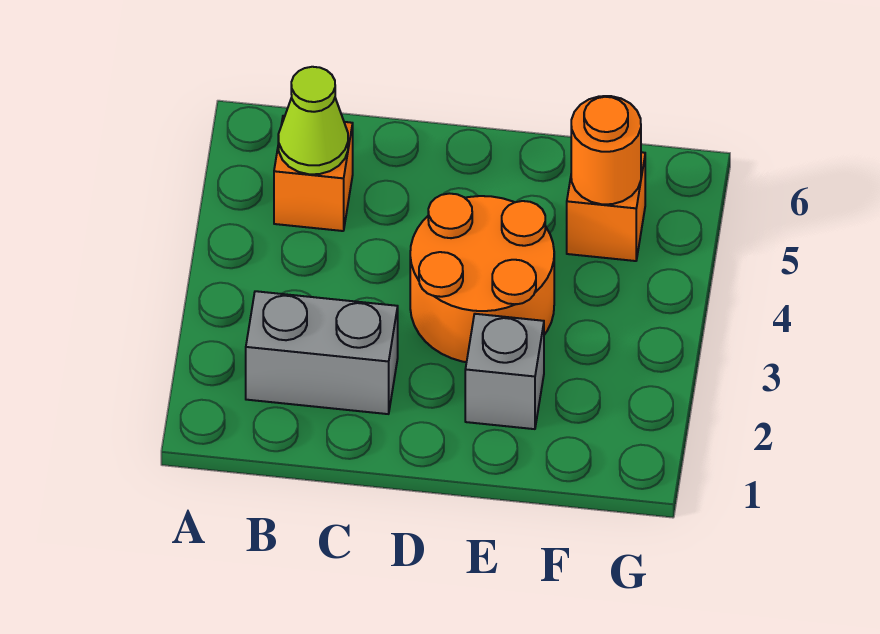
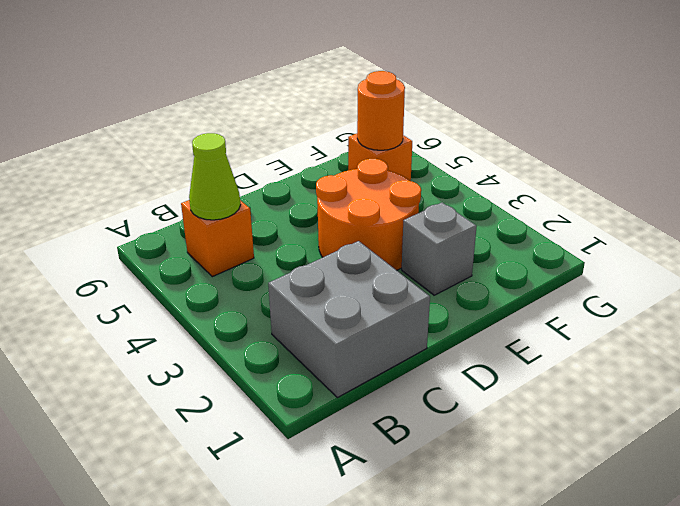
grey brick B2:C2 level 1 -> grey brick B1:C2 level 1

